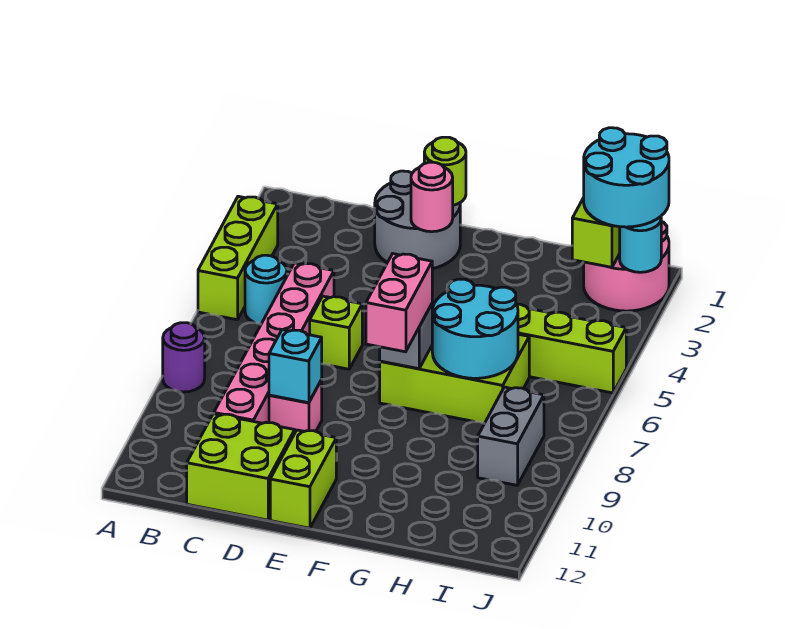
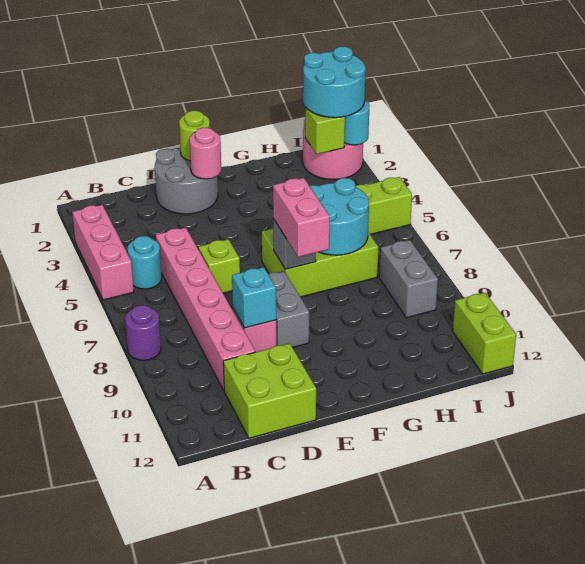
lime brick A3:A5 level 1 -> pink brick A3:A5 level 1
none -> grey brick E8:E9 level 1
lime brick E11:E12 level 1 -> lime brick J11:J12 level 1

